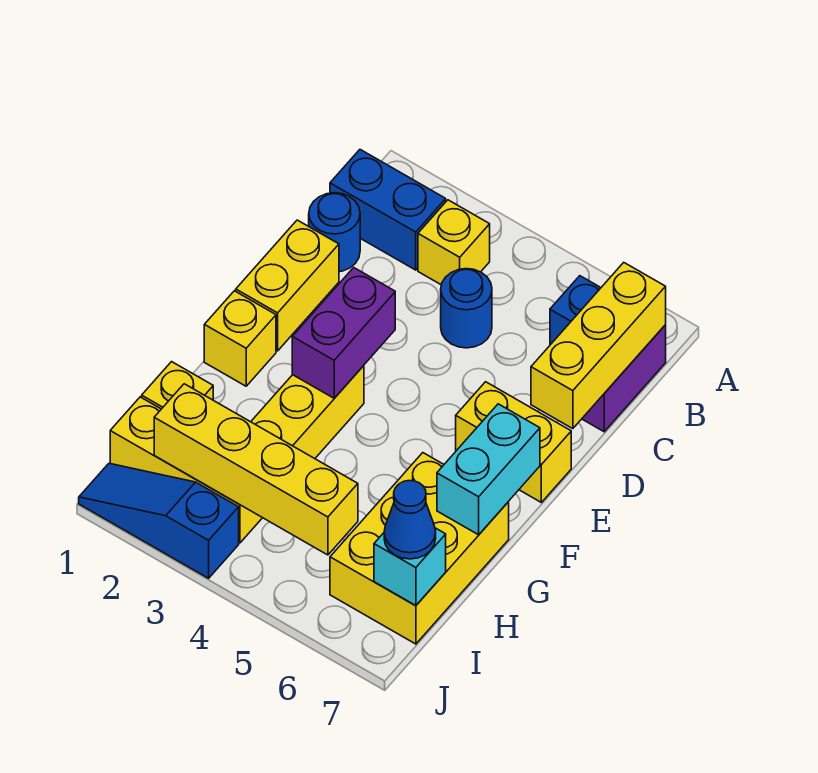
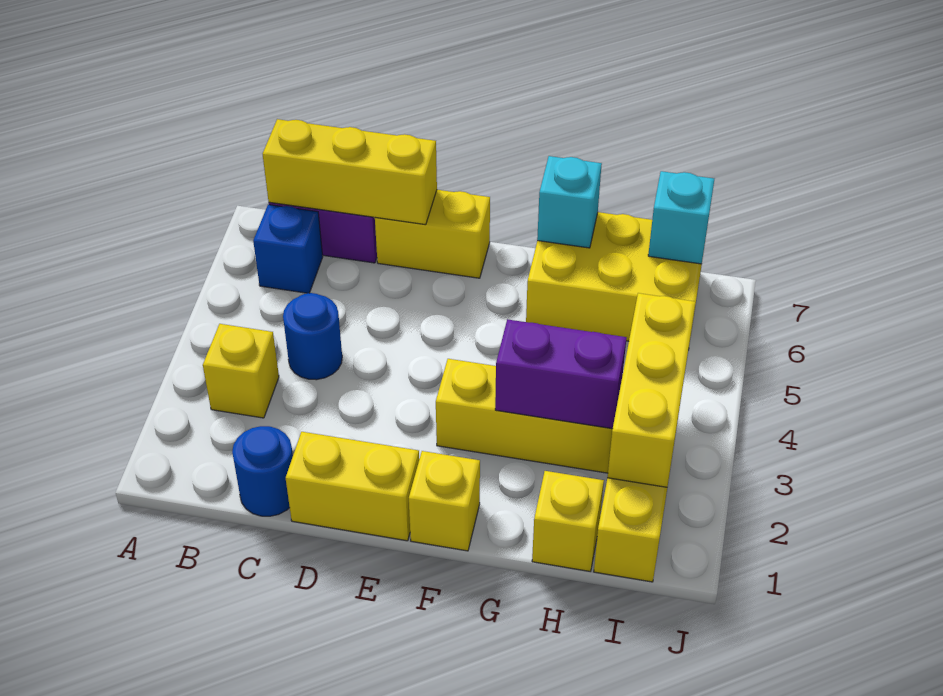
blue brick B1:B2 level 1 -> none
purple brick E3:F3 level 2 -> purple brick G3:H3 level 2
yellow brick E6:E7 level 1 -> yellow brick D7:E7 level 1
cyan brick F7:G7 level 2 -> cyan brick G7 level 2
yellow brick I2:I5 level 2 -> yellow brick I2:I4 level 2
blue cone I7 level 3 -> none
blue slope J1:J3 level 1 top 3 -> none

